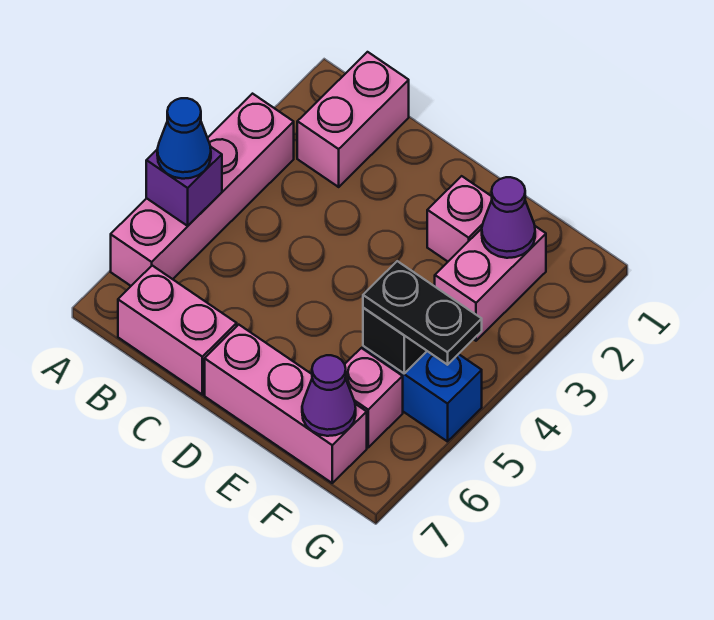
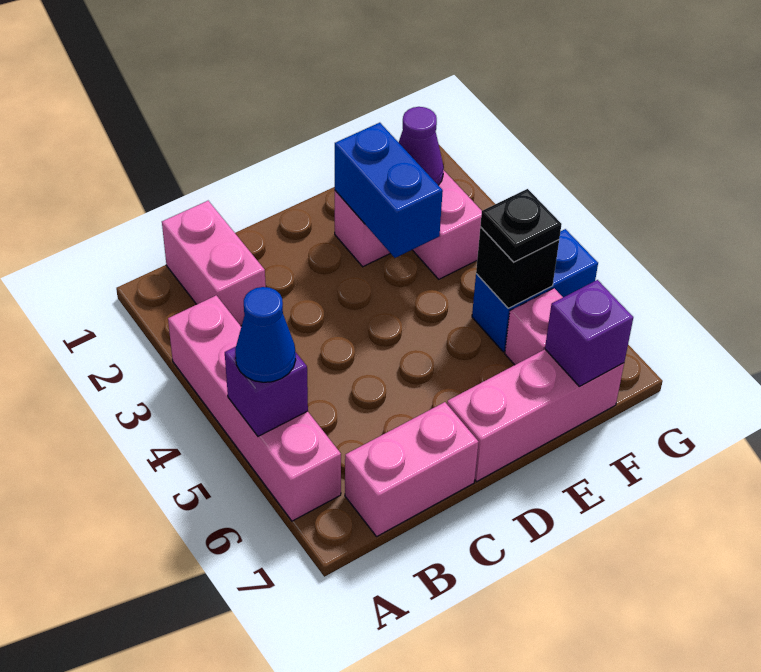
none -> blue brick E2:E3 level 2
black plate F5:G5 level 3 -> black plate F5 level 3
purple cone F7 level 2 -> purple brick F7 level 2

